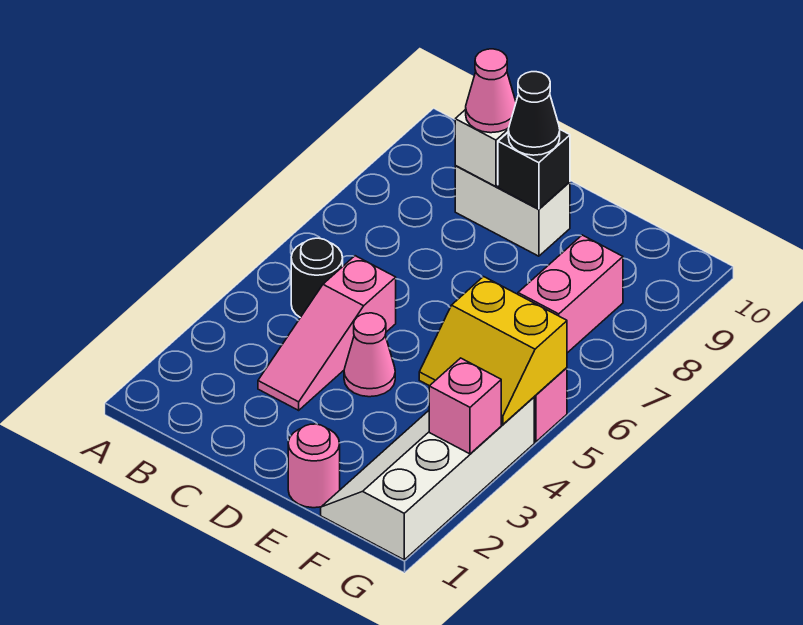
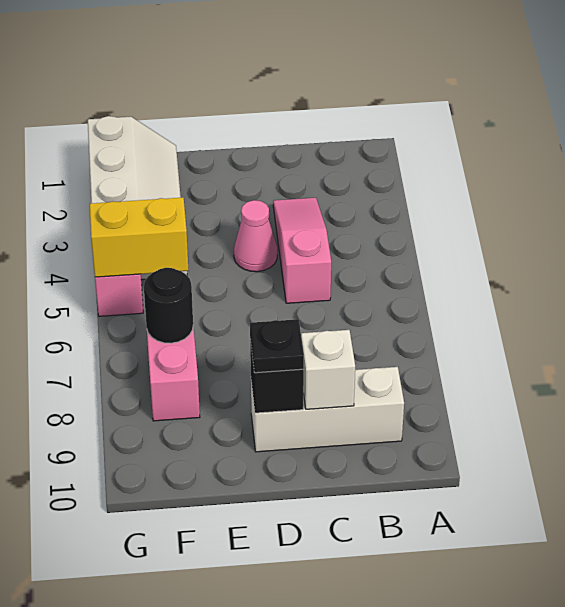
black round brick B5 level 1 -> black round brick F7 level 2
white brick C9:D9 level 1 -> white brick B9:D9 level 1
pink cone C9 level 3 -> none
black cone D9 level 3 -> black plate D9 level 3
pink round brick E1 level 1 -> none
pink brick G3 level 2 -> none

